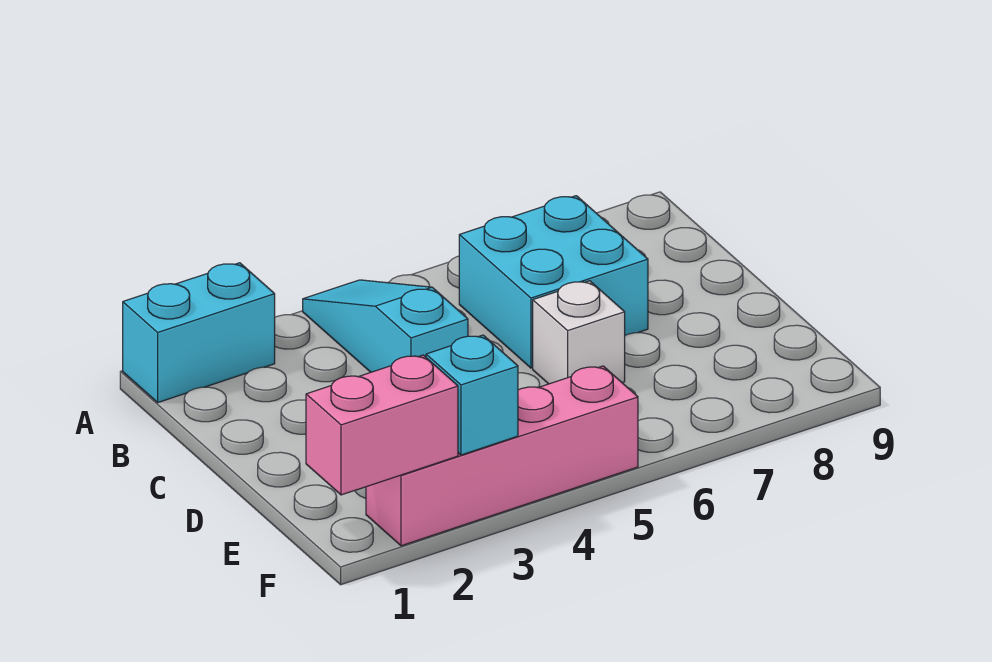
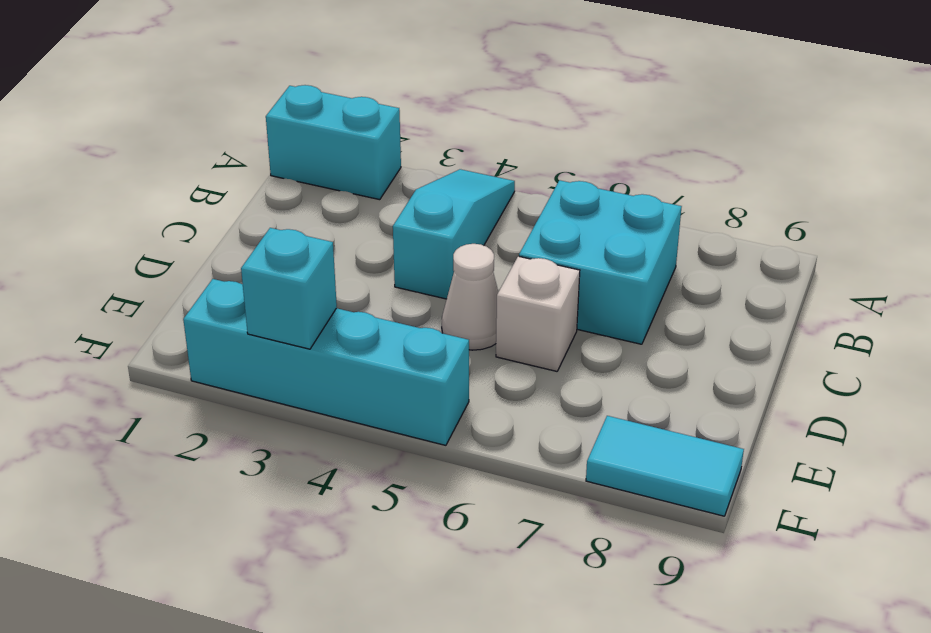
none -> white cone D5 level 1
pink brick F1:F2 level 2 -> none
pink brick F2:F5 level 1 -> cyan brick F2:F5 level 1
none -> cyan tile F8:F9 level 1

